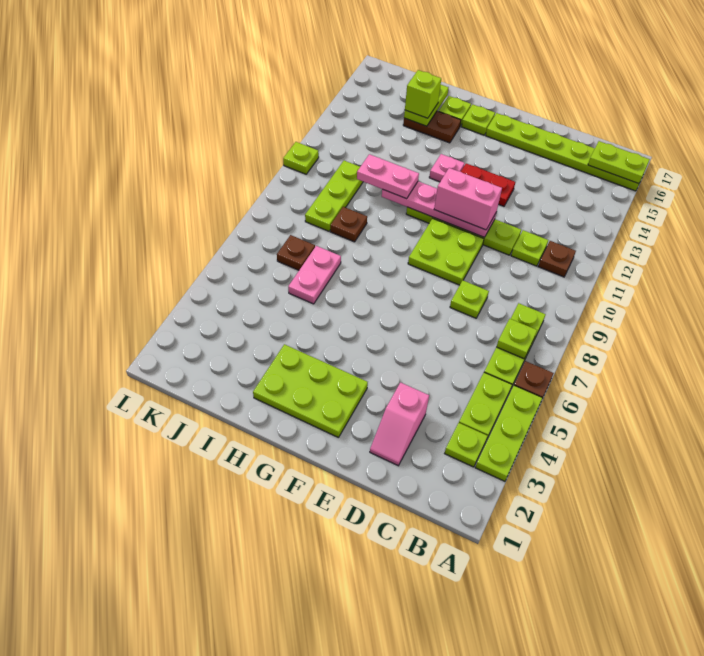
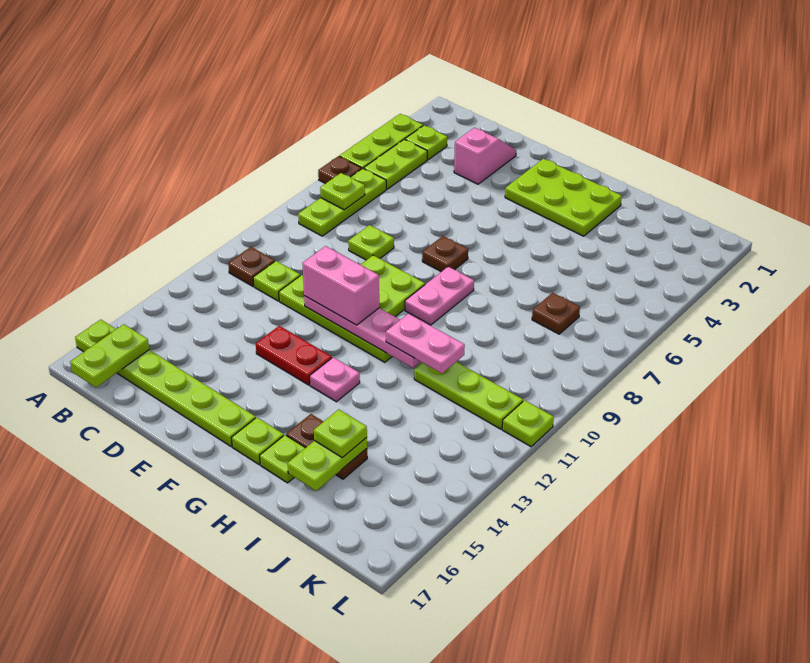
lime plate A16:B16 level 2 -> lime plate B16:B17 level 2
pink plate I6:I7 level 1 -> pink plate G8:G9 level 1
brown plate I9 level 1 -> brown plate F7 level 1
lime brick I15 level 3 -> lime plate I15 level 3
lime plate J9:J11 level 1 -> lime plate I11:K11 level 1

